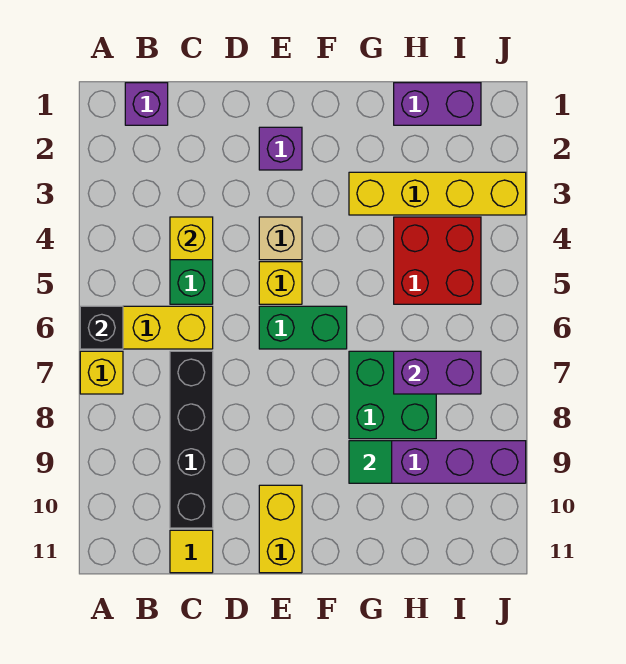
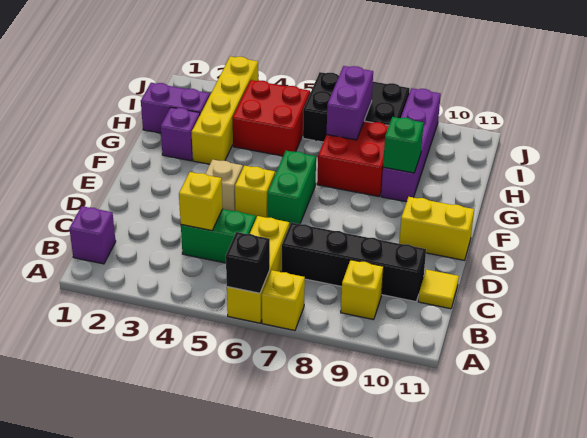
none -> yellow brick B9 level 1
purple brick E2 level 1 -> purple brick G2 level 1
green brick G7:H8 level 1 -> red brick G7:H8 level 1
green tile G9 level 2 -> green brick G9 level 2
purple brick H1:I1 level 1 -> purple brick H1:H2 level 1
none -> black brick I6:J8 level 1

